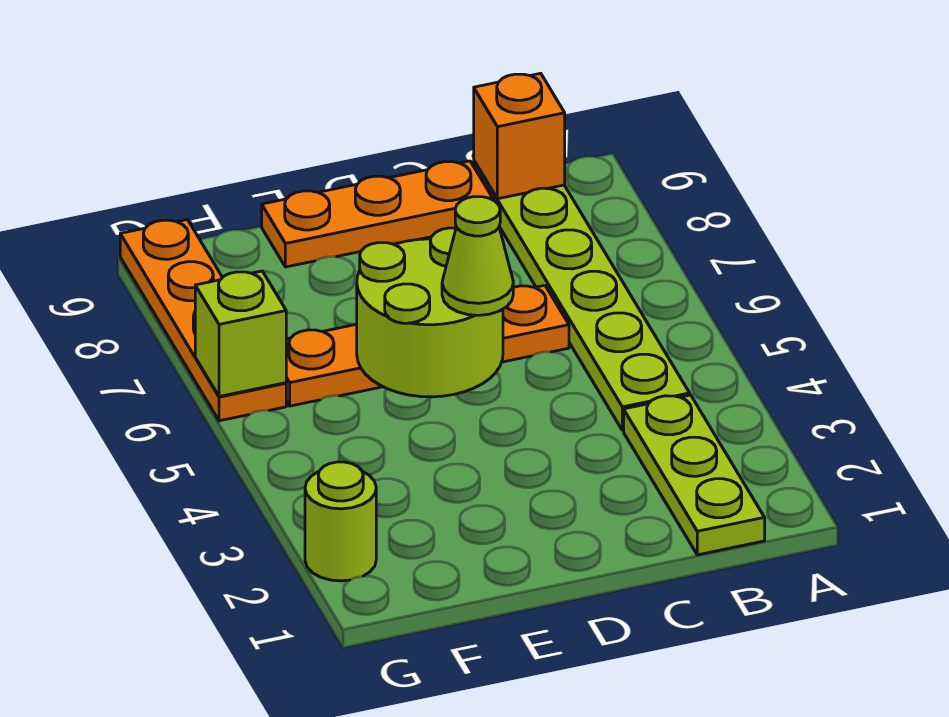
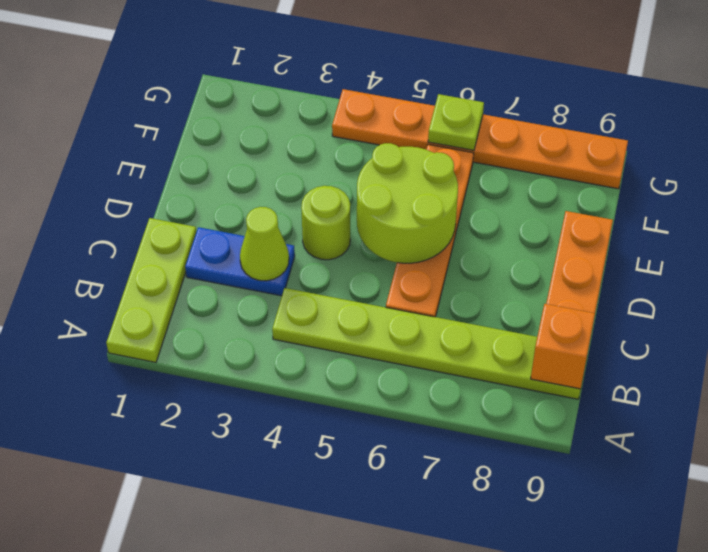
lime plate B1:B3 level 1 -> lime plate A1:C1 level 1
none -> blue plate C2:C3 level 1
lime cone D5 level 3 -> lime cone C3 level 2
lime round brick G2 level 1 -> lime round brick D4 level 1
orange plate G6:G9 level 1 -> orange plate G4:G9 level 1
lime brick G6 level 2 -> lime plate G6 level 2

